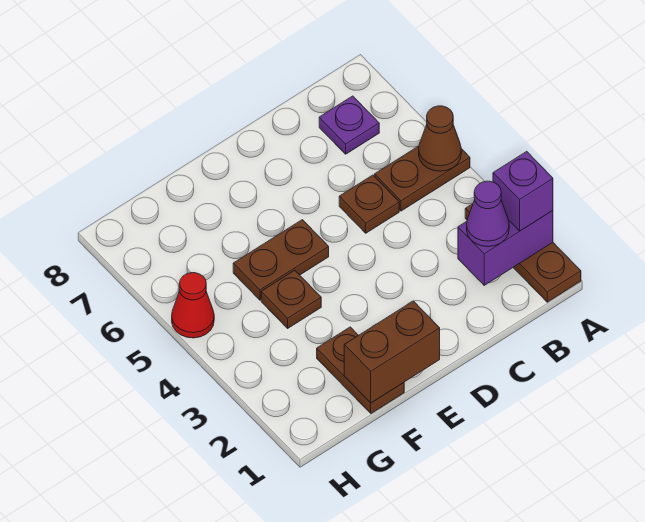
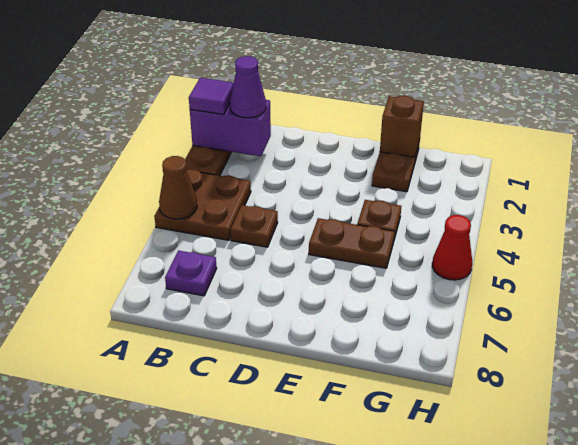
purple brick A2 level 3 -> purple tile A2 level 3
brown plate A5:B5 level 1 -> brown plate A4:B5 level 1
brown brick E1:F1 level 2 -> brown brick F1 level 2

